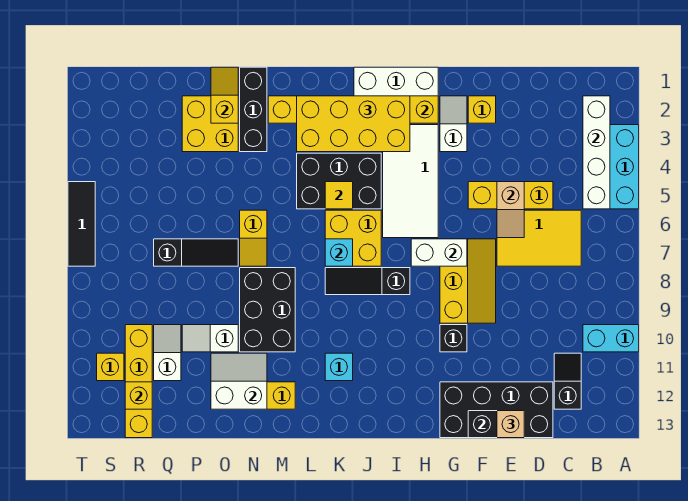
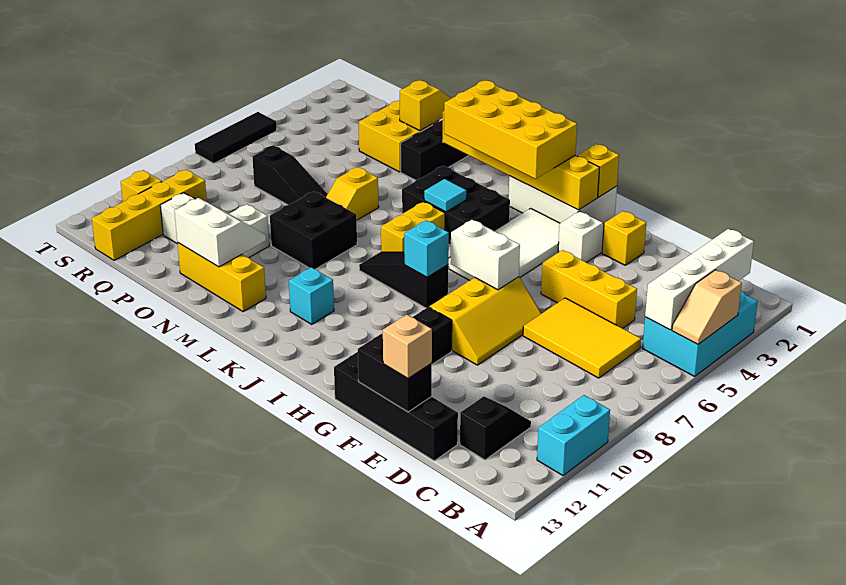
cyan brick A10:B10 level 1 -> cyan brick A10:A11 level 1
black brick D12:G13 level 1 -> black brick D13:G13 level 1
tan slope E5:E6 level 2 top 5 -> tan slope A4:A5 level 2 top 4
yellow brick J6:K7 level 1 -> yellow brick K6:K7 level 1
yellow tile K5 level 2 -> cyan tile K5 level 2
cyan brick K7 level 2 -> cyan brick I8 level 2
black brick M8:N10 level 1 -> black brick M8:N9 level 1
yellow brick R12 level 2 -> yellow brick H1 level 2

